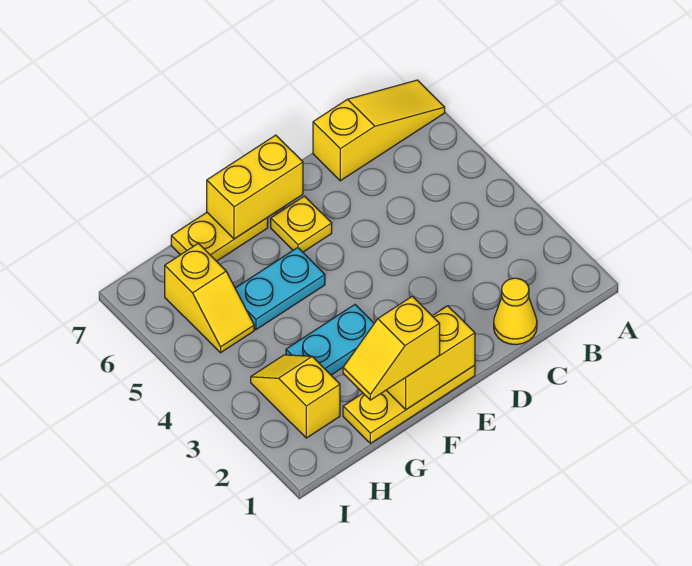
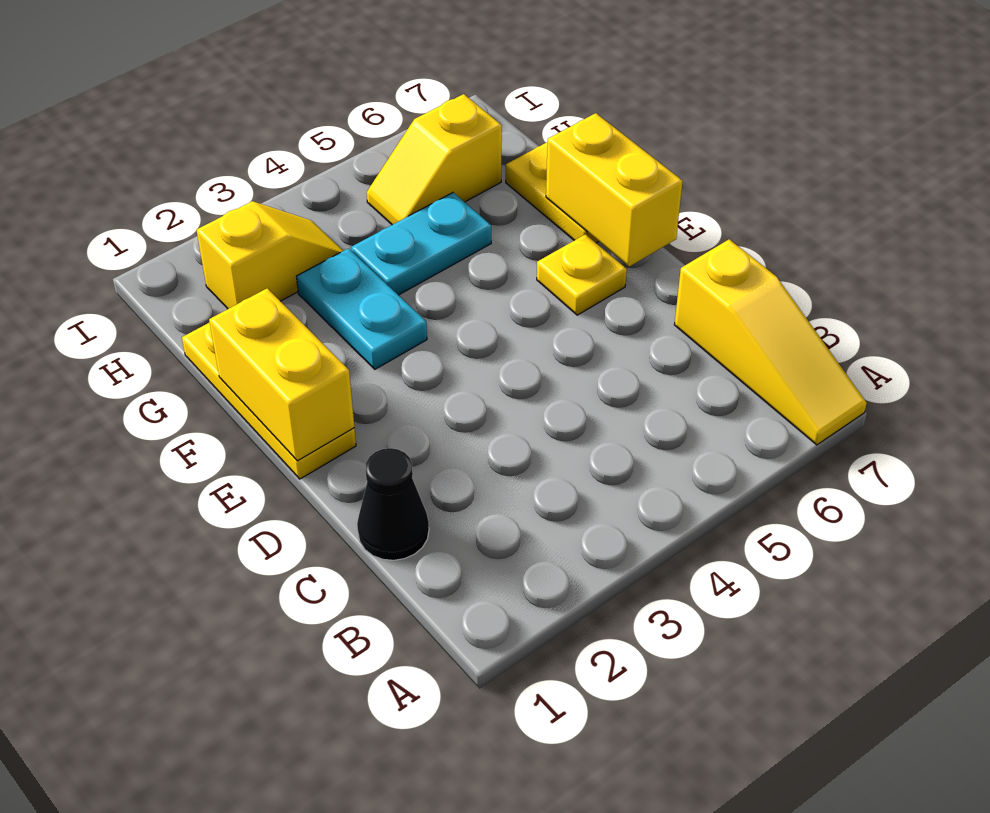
yellow cone C1 level 1 -> black cone C1 level 1
yellow slope F1:G1 level 3 top F -> none
cyan plate F5:G5 level 1 -> cyan plate G4:G5 level 1

